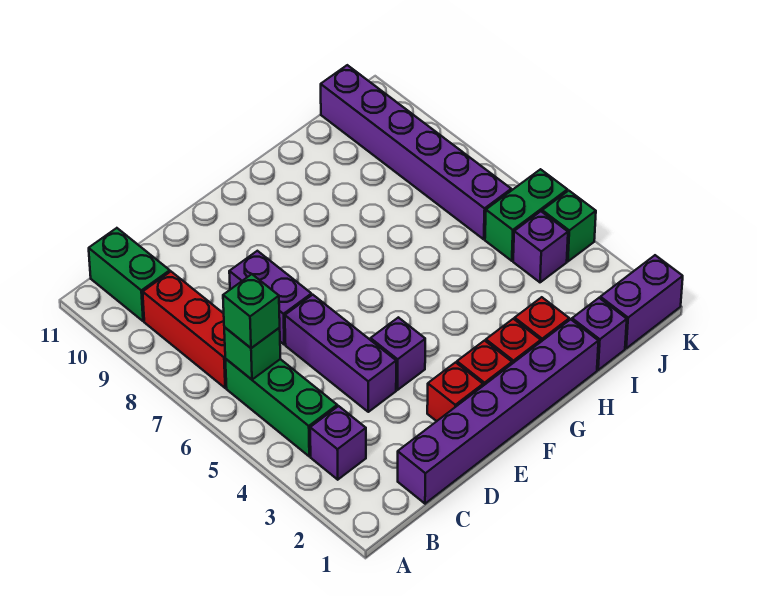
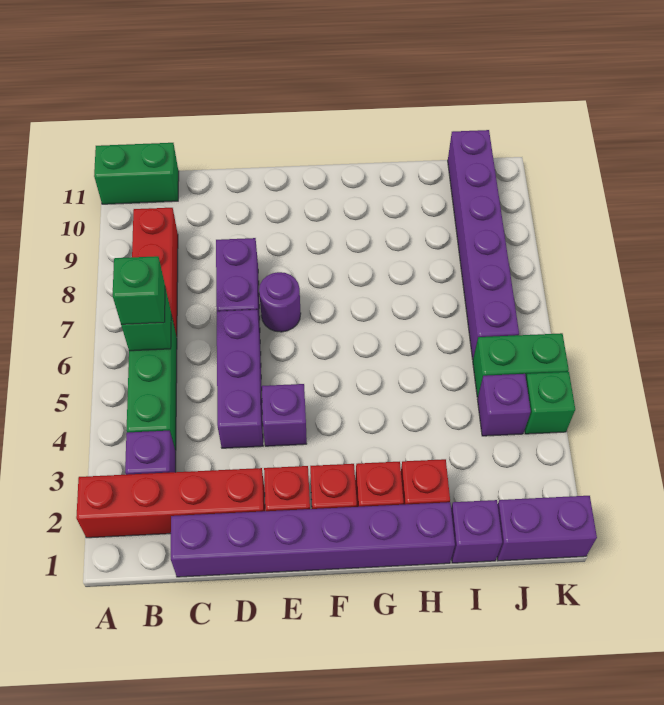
none -> red brick A2:D2 level 1
green brick B10:B11 level 1 -> green brick A11:B11 level 1
none -> purple round brick E7 level 1

